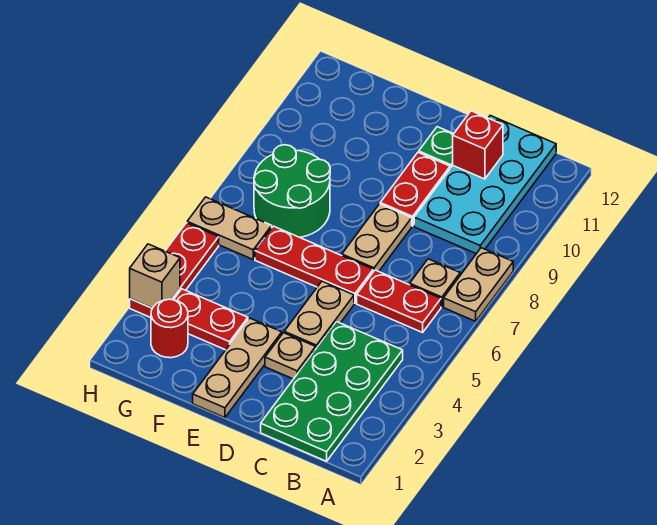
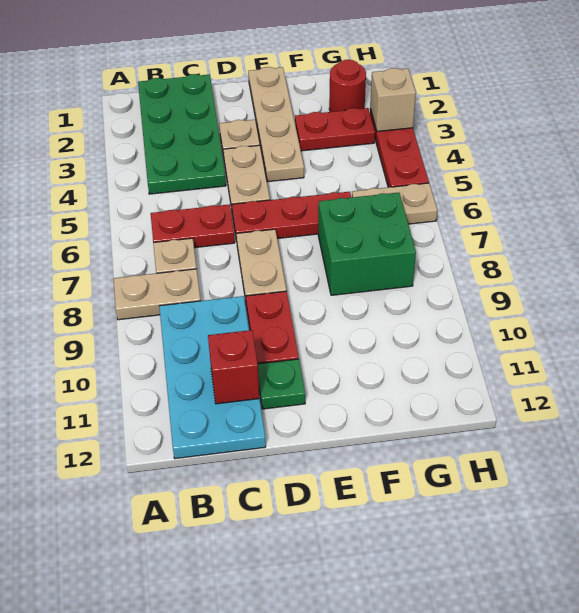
tan plate A7:A8 level 1 -> tan plate A8:B8 level 1
tan plate E1:E3 level 1 -> tan plate E1:E4 level 1
green round brick F7:G8 level 1 -> green brick F7:G8 level 1

